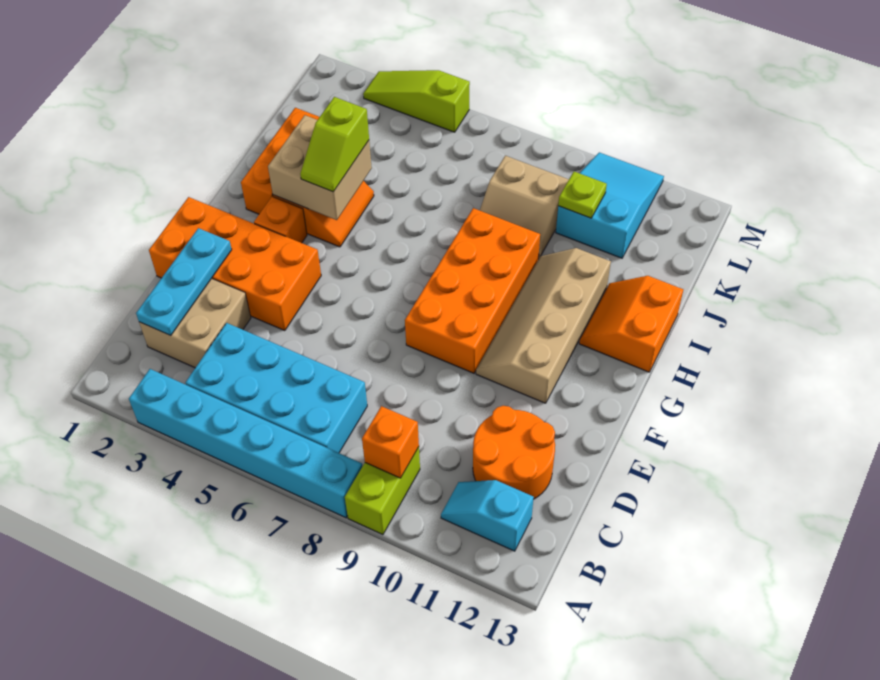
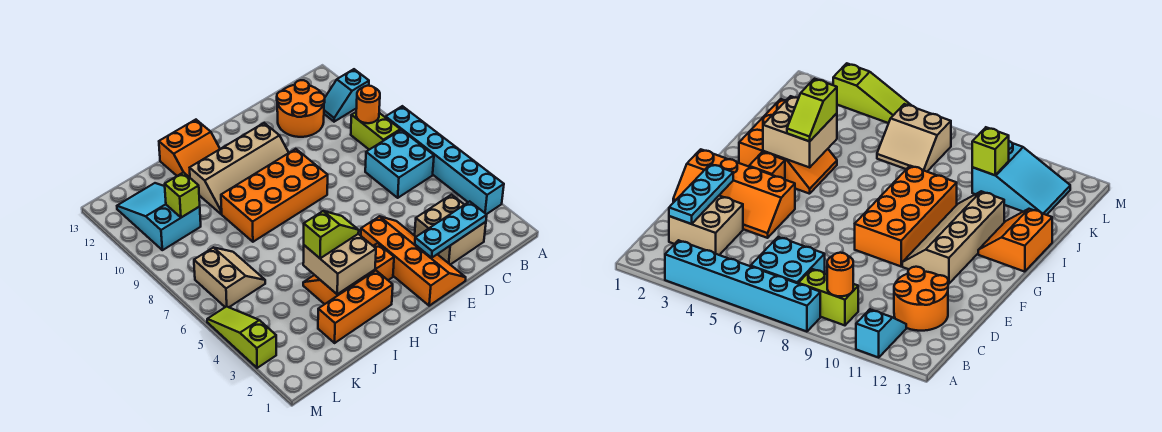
lime brick A9:B9 level 1 -> lime brick B8:B9 level 1
cyan brick B4:C7 level 1 -> cyan brick B6:C7 level 1
orange brick B9 level 2 -> orange round brick B9 level 2
cyan slope B11:B12 level 1 top 12 -> cyan slope A11:B11 level 1 top A
orange brick E1:F4 level 1 -> orange slope E1:F4 level 1 top F
tan slope J8:K9 level 1 top K -> tan slope K6:L7 level 1 top L
cyan slope K10:M11 level 1 top K -> cyan slope K10:L12 level 1 top 10
lime plate K10 level 2 -> lime brick K10 level 2
lime slope M3:M5 level 1 top 5 -> lime slope M3:M5 level 1 top 3

